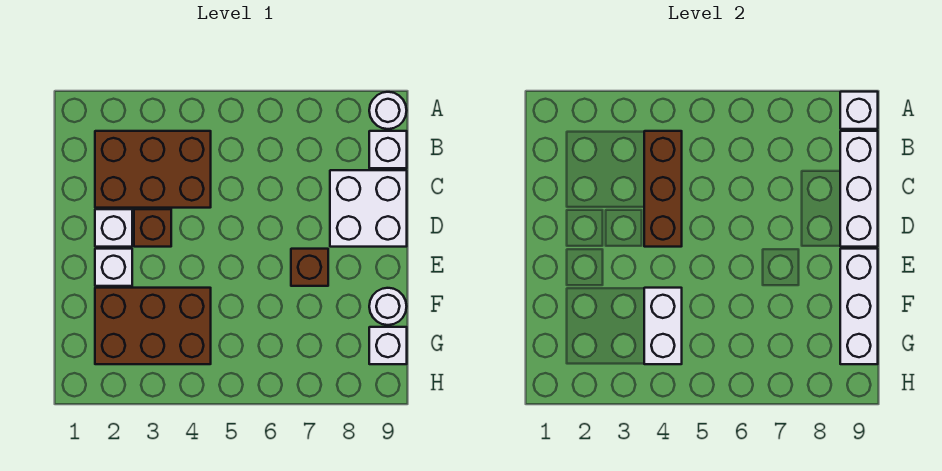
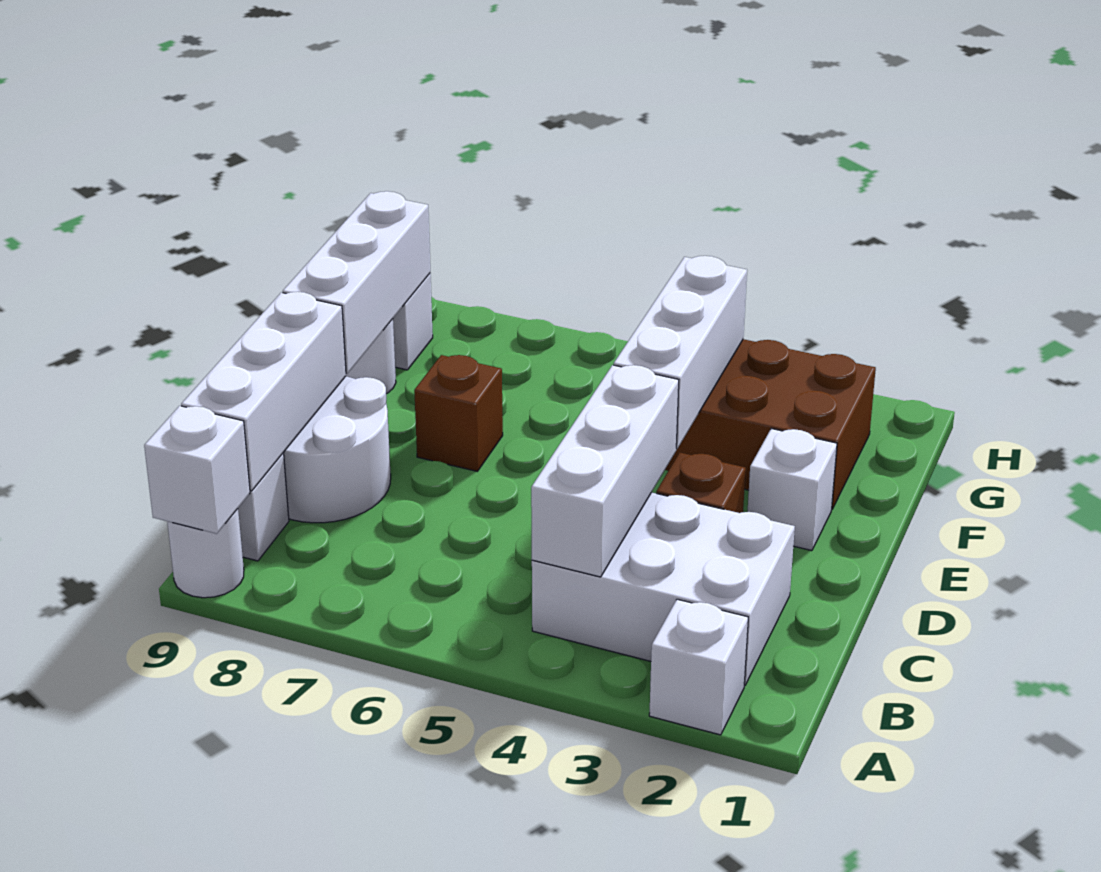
brown brick B2:C4 level 1 -> white brick B2:C4 level 1
brown brick B4:D4 level 2 -> white brick B4:D4 level 2
white brick C8:D9 level 1 -> white round brick C8:D9 level 1
white brick D2 level 1 -> white brick A2 level 1
white brick F4:G4 level 2 -> white brick E4:G4 level 2

